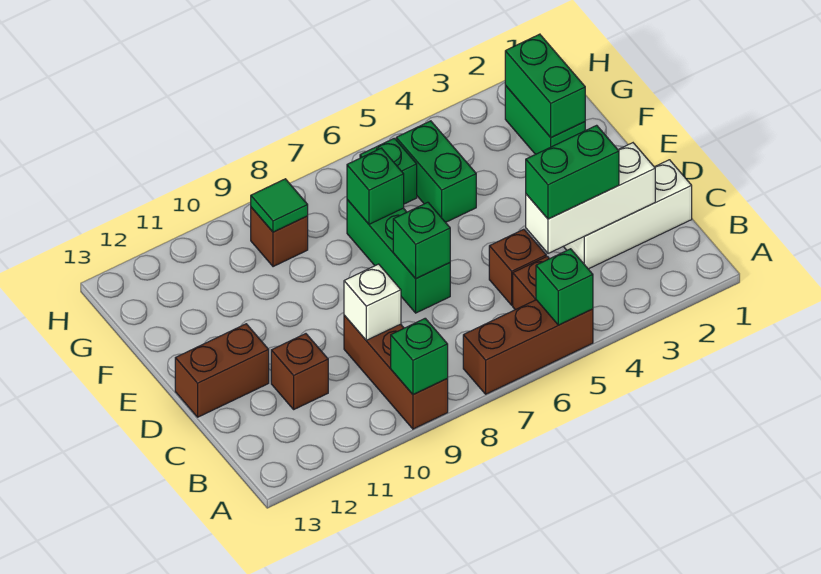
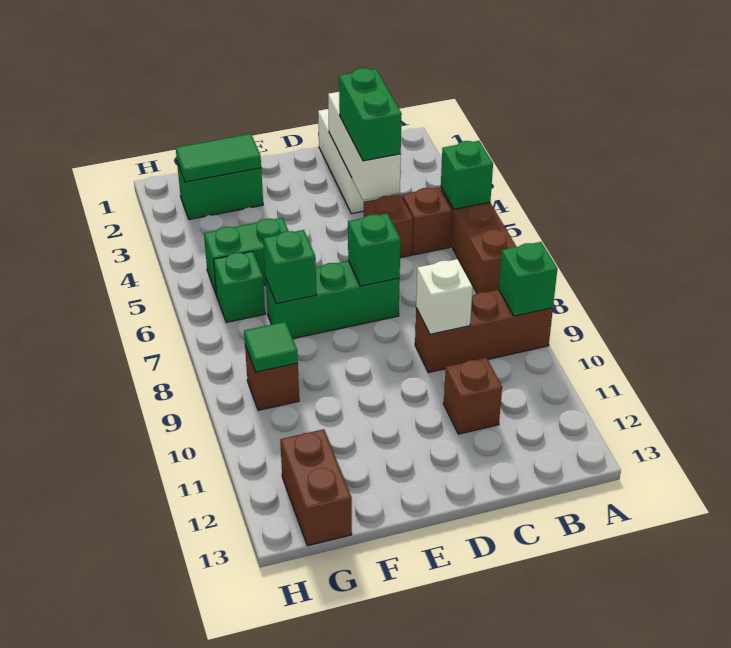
brown brick D12:D13 level 1 -> brown brick G12:G13 level 1
green brick F2:G2 level 2 -> green tile F2:G2 level 2

